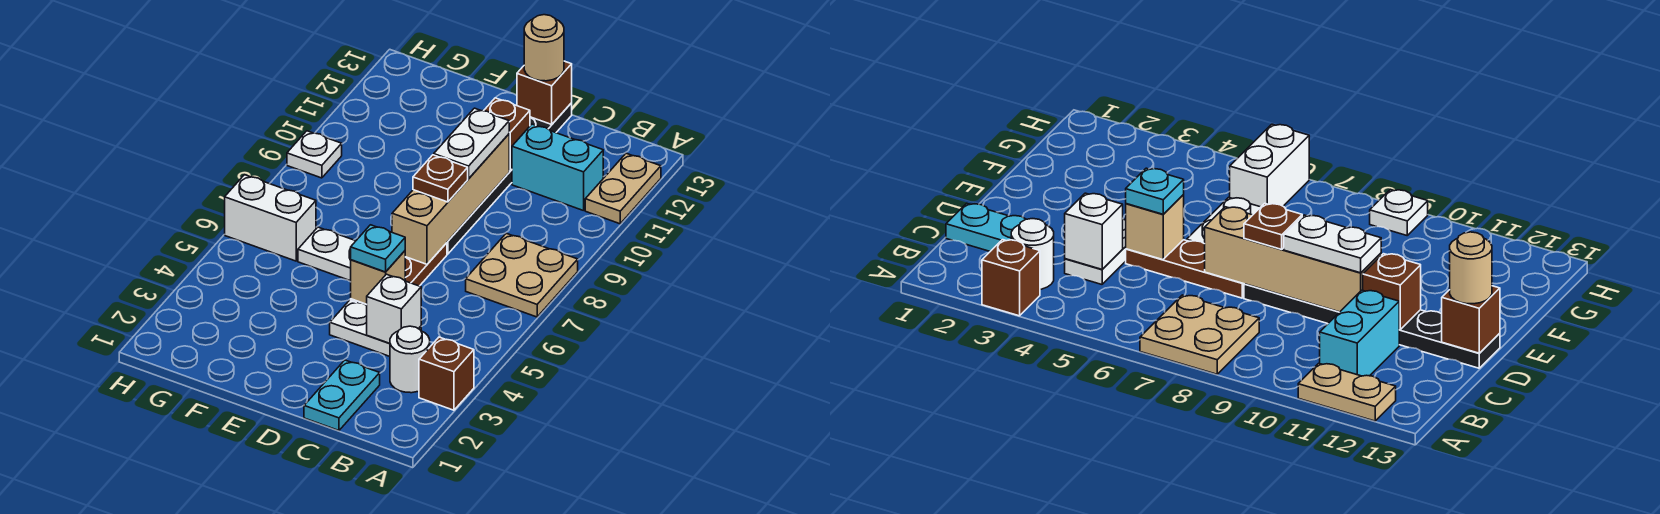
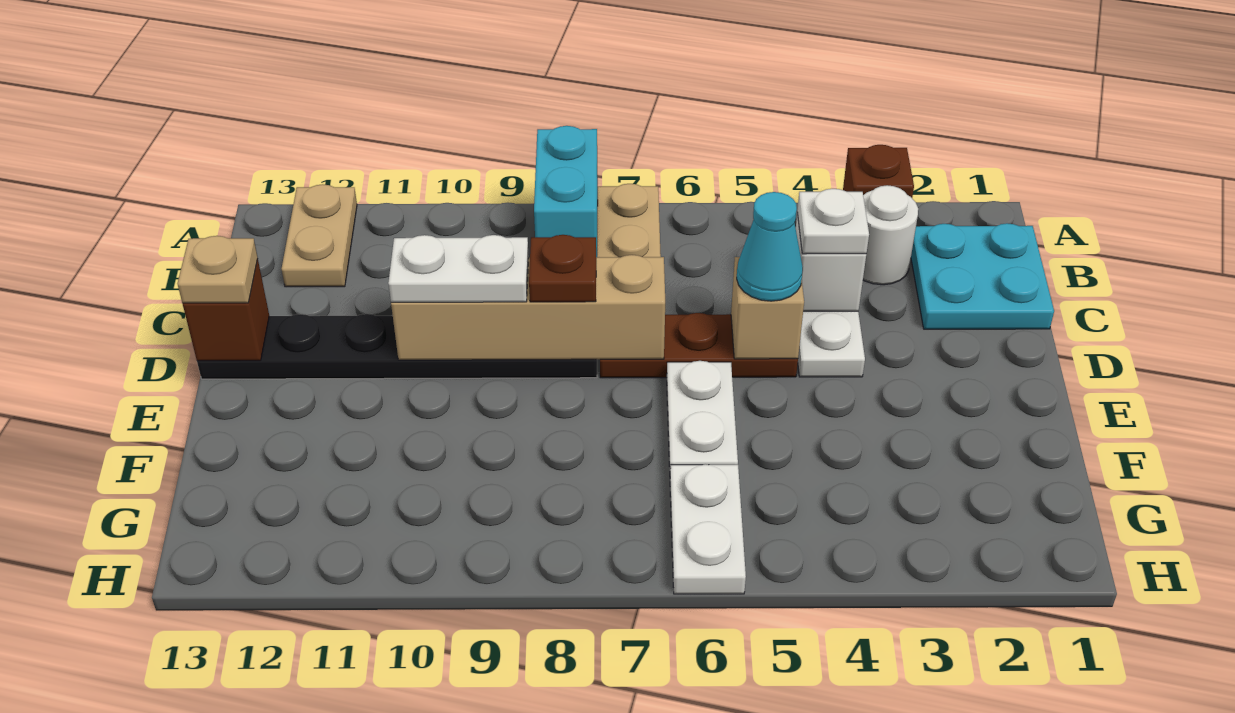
tan plate A11:A12 level 1 -> tan plate A12:B12 level 1
cyan brick B11:C11 level 1 -> cyan brick A8:B8 level 2
cyan plate C1:C2 level 1 -> cyan plate B1:C2 level 1
cyan plate D5 level 3 -> cyan cone D5 level 3
brown brick D11 level 2 -> none
tan round brick D13 level 3 -> tan plate D13 level 3
white brick G6:H6 level 1 -> white plate G6:H6 level 1
white plate H9 level 1 -> white plate C4 level 3

